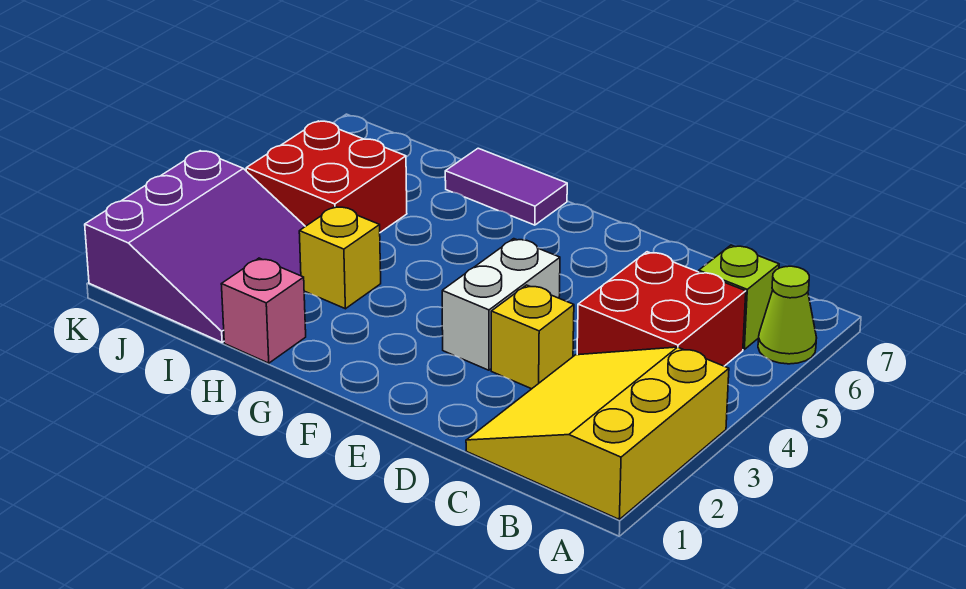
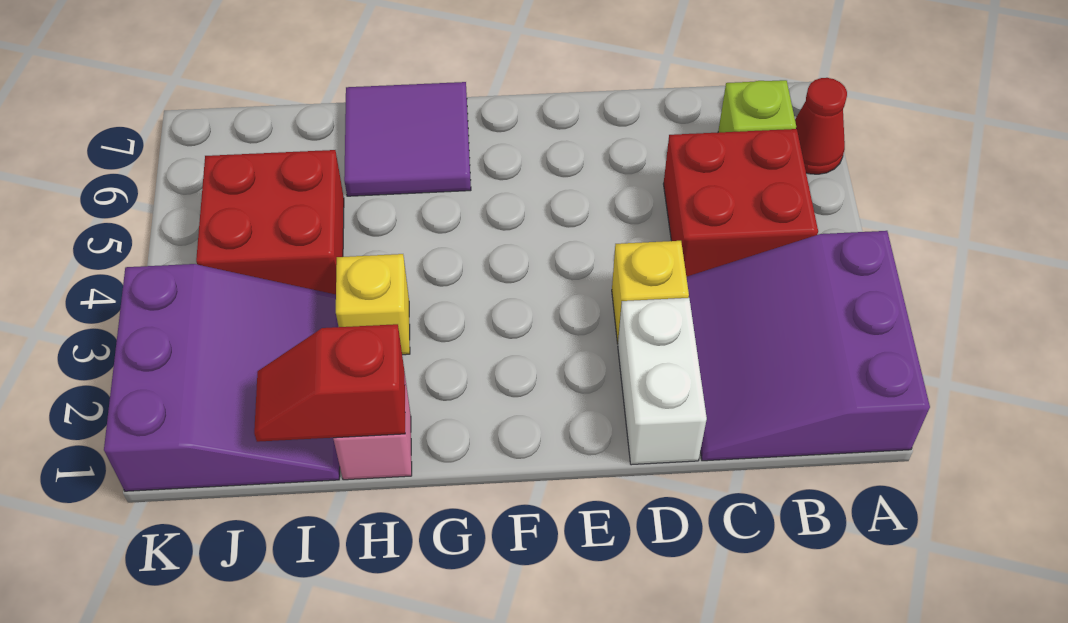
yellow slope A1:C3 level 1 top A -> purple slope A1:C3 level 1 top A
lime cone A6 level 1 -> red cone A6 level 1
white brick E3:E4 level 1 -> white brick D1:D2 level 1
purple tile G7:H7 level 1 -> purple tile G6:H7 level 1
none -> red slope H1:I1 level 2 top H

